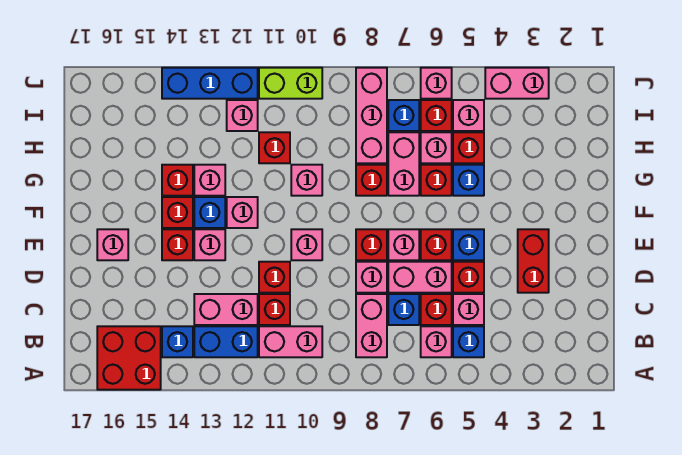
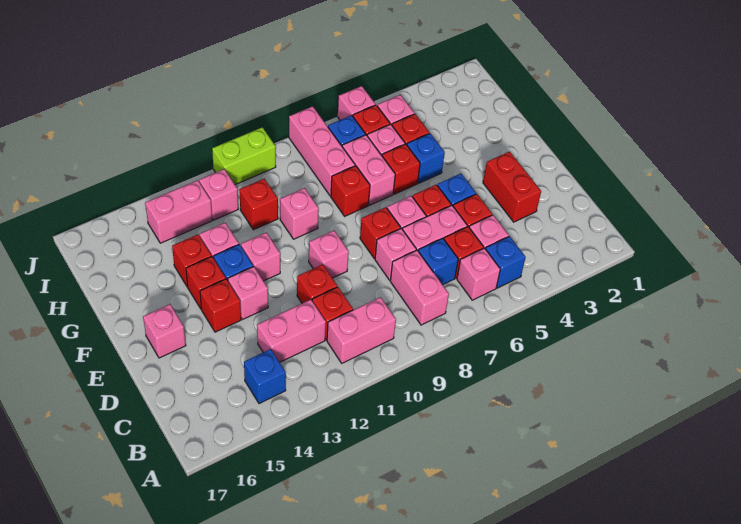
red brick A15:B16 level 1 -> none
blue brick B12:B13 level 1 -> none
pink brick J3:J4 level 1 -> pink brick I13:I14 level 1
blue brick J12:J14 level 1 -> none

